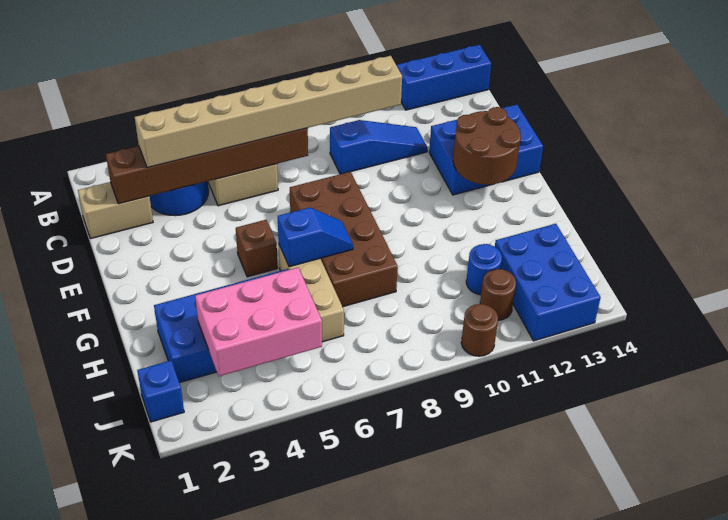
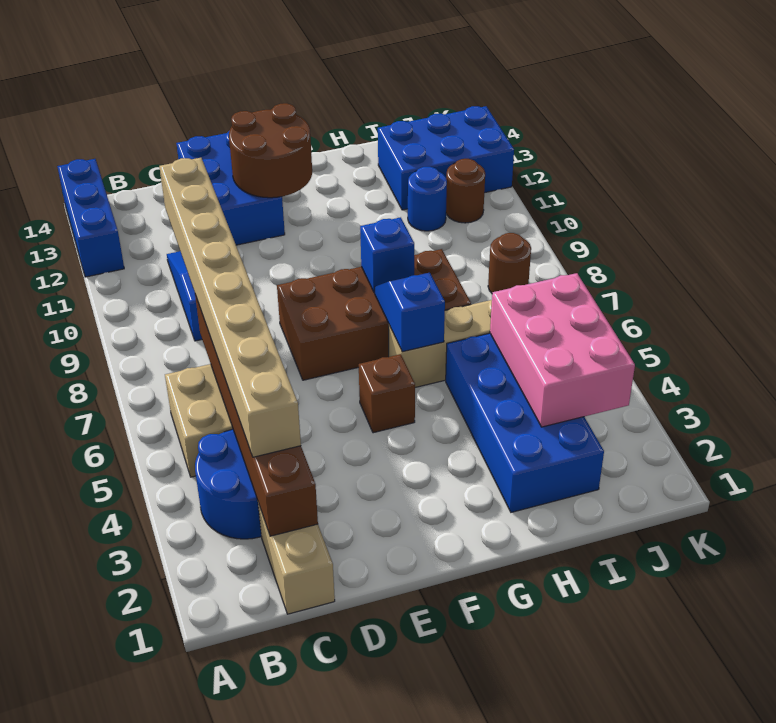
blue brick J1 level 1 -> blue brick G8 level 2
brown round brick K10 level 1 -> brown round brick J8 level 1

